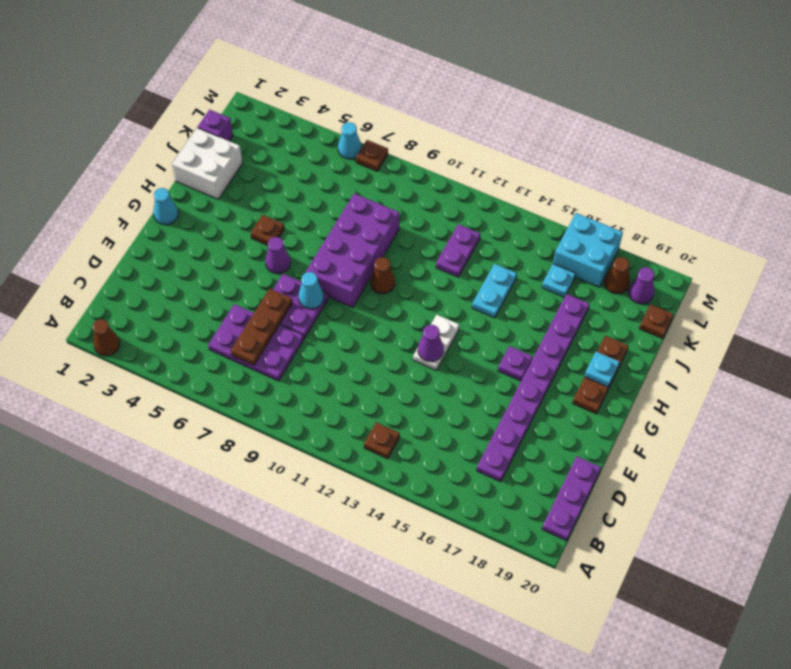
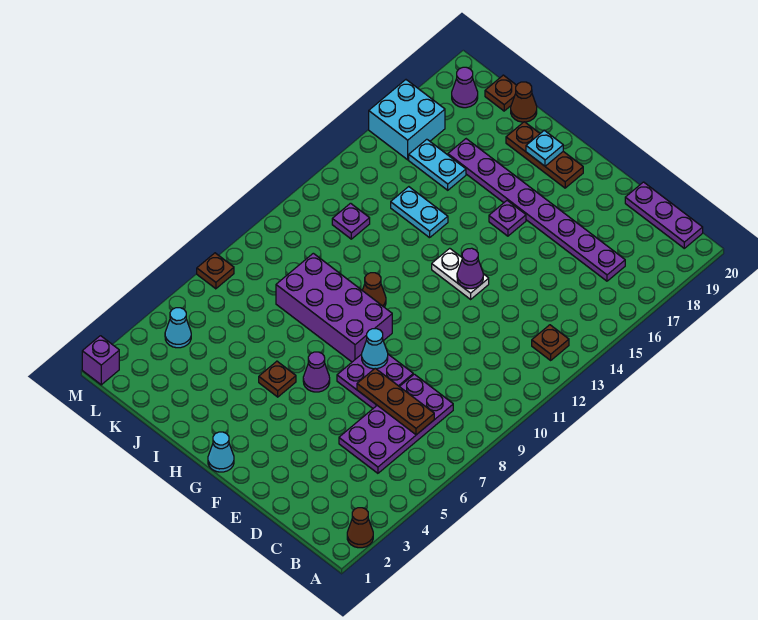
purple plate C6:D8 level 1 -> purple plate C5:D8 level 1
white brick I1:J2 level 1 -> none
purple plate J12:K12 level 1 -> purple plate K12 level 1
purple brick K1 level 1 -> purple brick M1 level 1
cyan plate K16 level 1 -> cyan plate J16:K16 level 1
brown cone L18 level 1 -> brown cone J20 level 1
cyan cone M6 level 1 -> cyan cone L4 level 1

